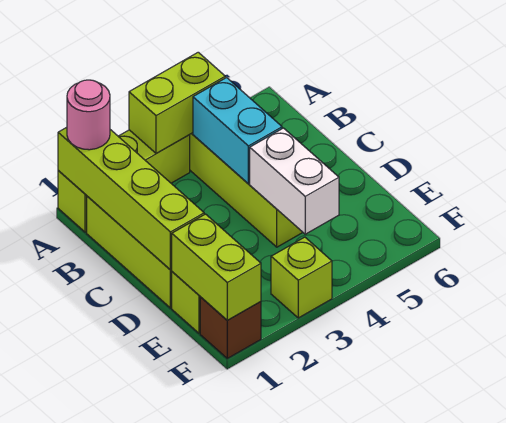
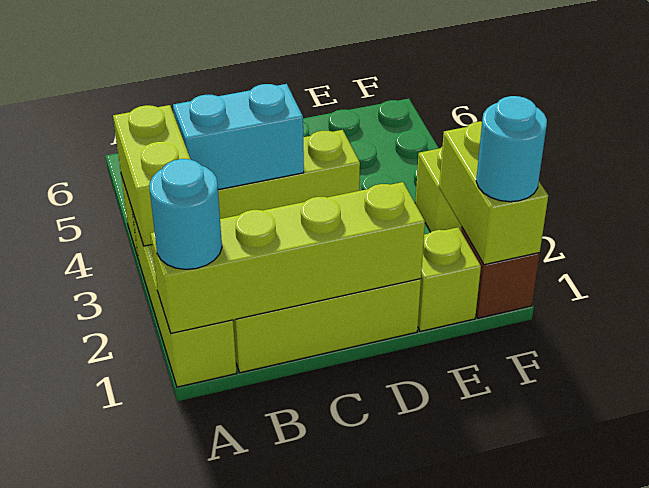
pink round brick A1 level 3 -> cyan round brick A1 level 3
white brick D4:E4 level 2 -> none
lime brick E1:F1 level 2 -> lime brick F1:F2 level 2
none -> cyan round brick F1 level 3

